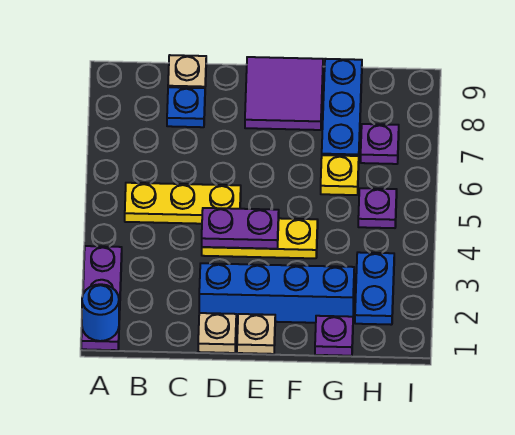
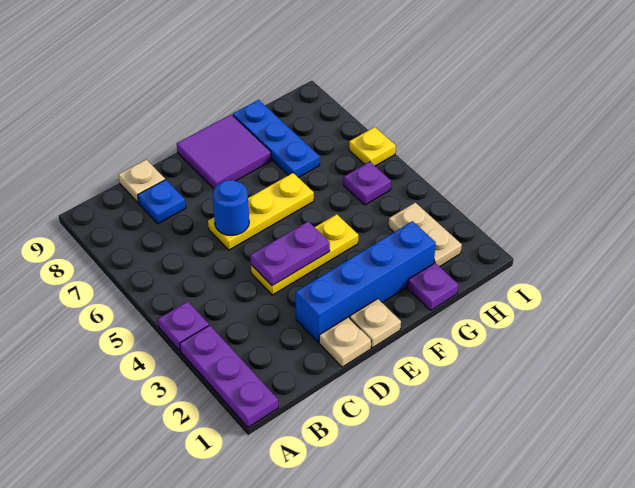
blue round brick A1 level 2 -> blue round brick D6 level 2
yellow plate B5:D5 level 1 -> yellow plate D6:F6 level 1
yellow plate G6 level 1 -> yellow plate I6 level 1
blue plate H2:H3 level 1 -> tan plate H2:H3 level 1
purple plate H7 level 1 -> purple plate A4 level 1

